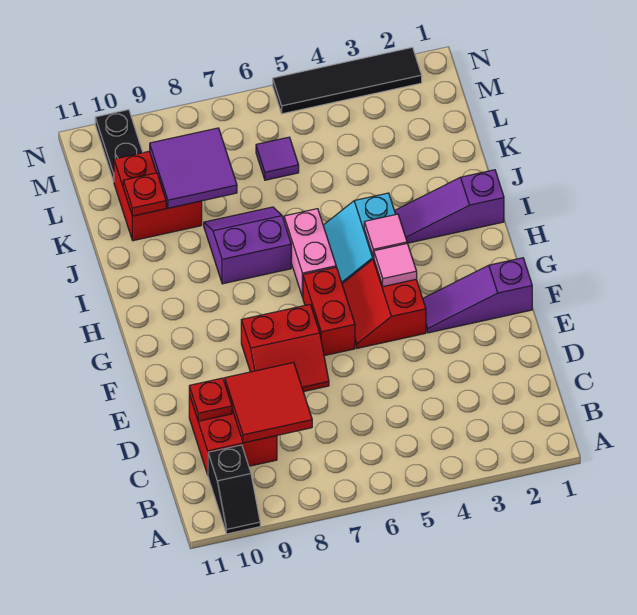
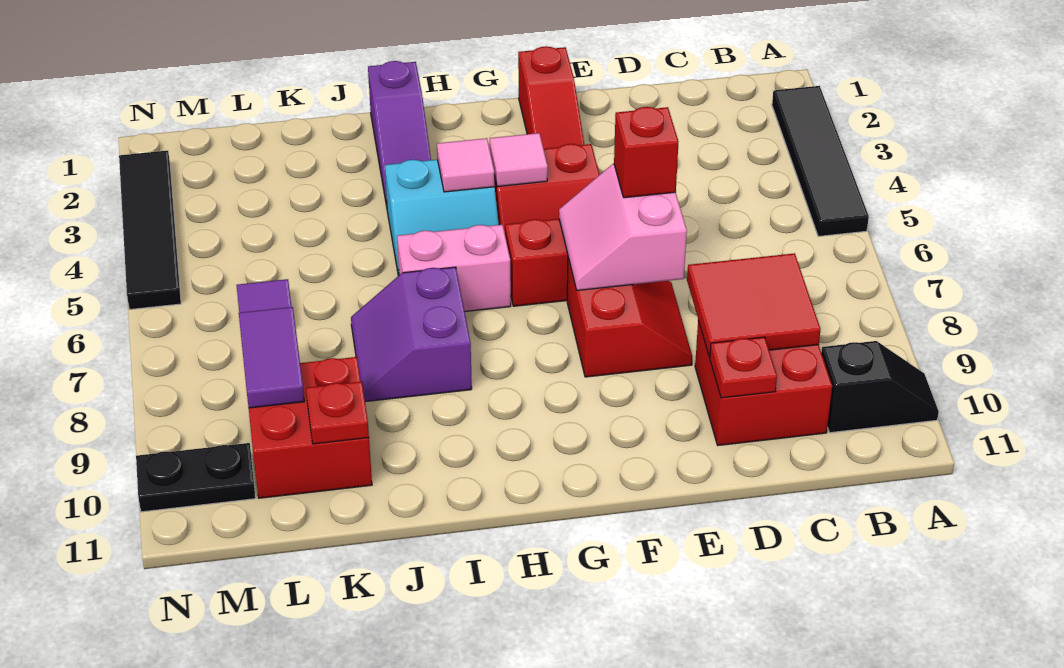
none -> black tile A2:A5 level 1
none -> pink slope E6:F7 level 2 top E
none -> red brick E6 level 3
purple slope F1:F3 level 1 top 1 -> red slope F1:F3 level 1 top 1
purple tile K8:L9 level 2 -> purple tile L8:L9 level 2

